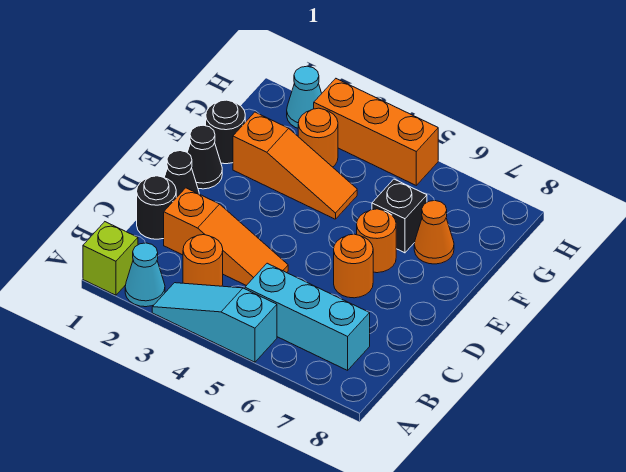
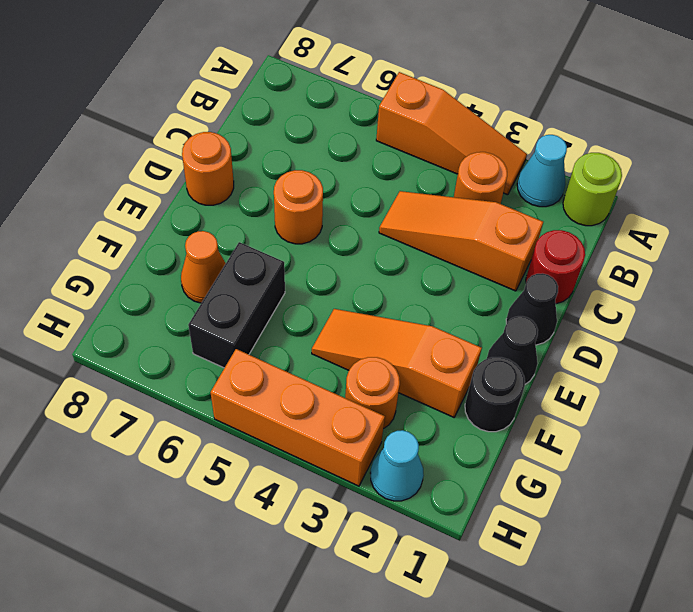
lime brick A1 level 1 -> lime round brick A1 level 1
cyan slope A3:A5 level 1 top 5 -> orange slope A3:A5 level 1 top 5
cyan brick B5:B7 level 1 -> none
black round brick C1 level 1 -> red round brick C1 level 1
orange round brick E6 level 1 -> orange round brick D8 level 1
black brick F6 level 1 -> black brick F6:G6 level 1

